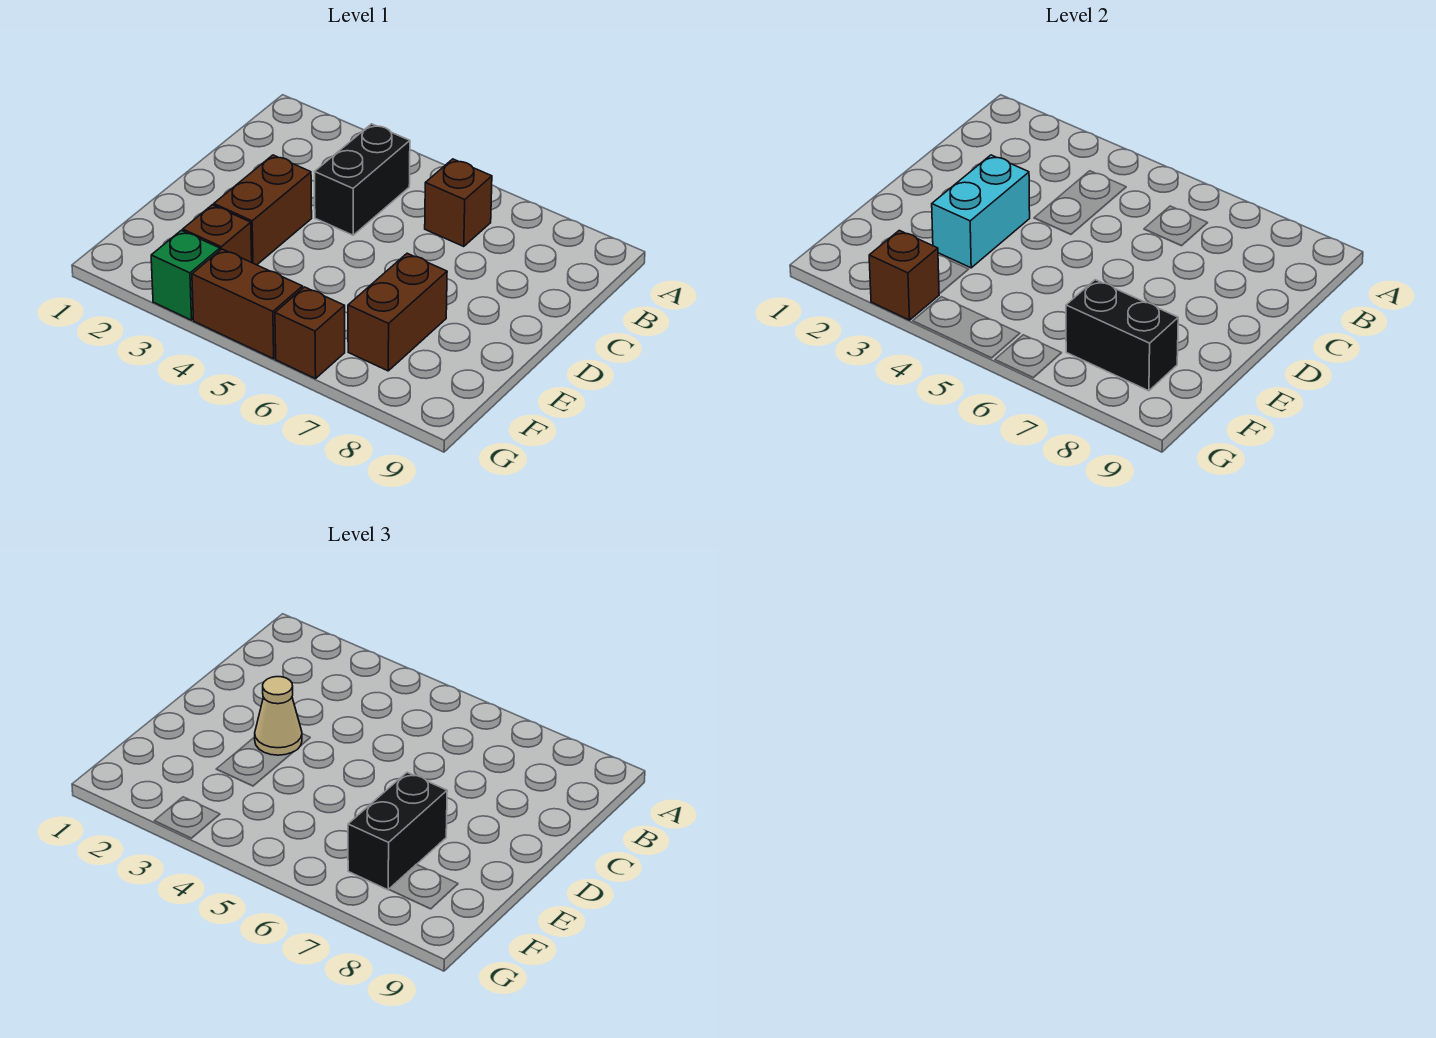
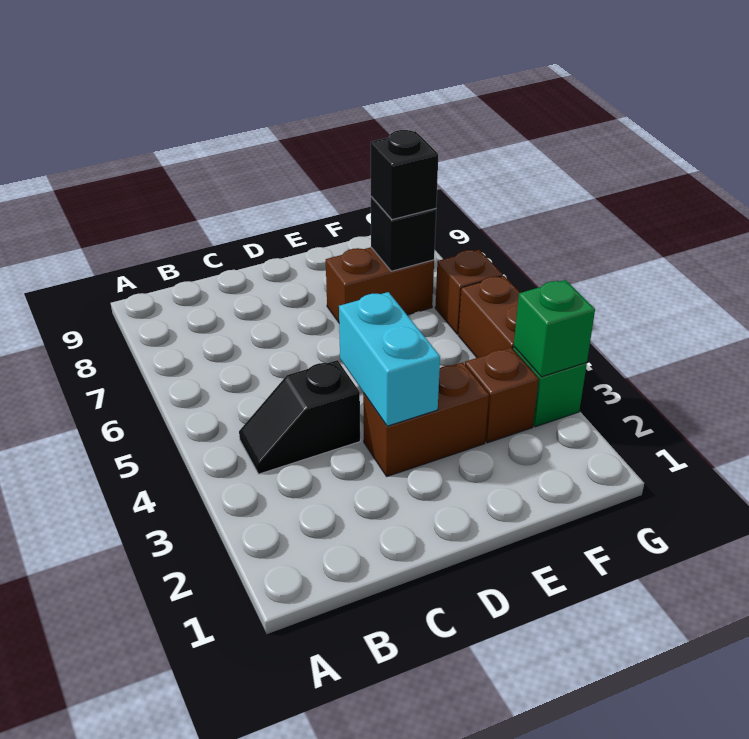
black brick B4:C4 level 1 -> black slope B4:C4 level 1 top C
brown brick B6 level 1 -> none
cyan brick D3:E3 level 2 -> cyan brick D3:D4 level 2
tan cone D3 level 3 -> none
black brick E7:F7 level 3 -> black brick F7 level 3
black brick F7:F8 level 2 -> black brick F7 level 2
brown brick G3 level 2 -> green brick G3 level 2

